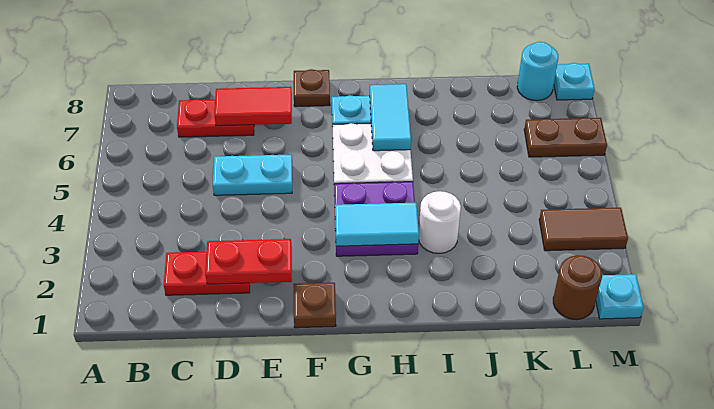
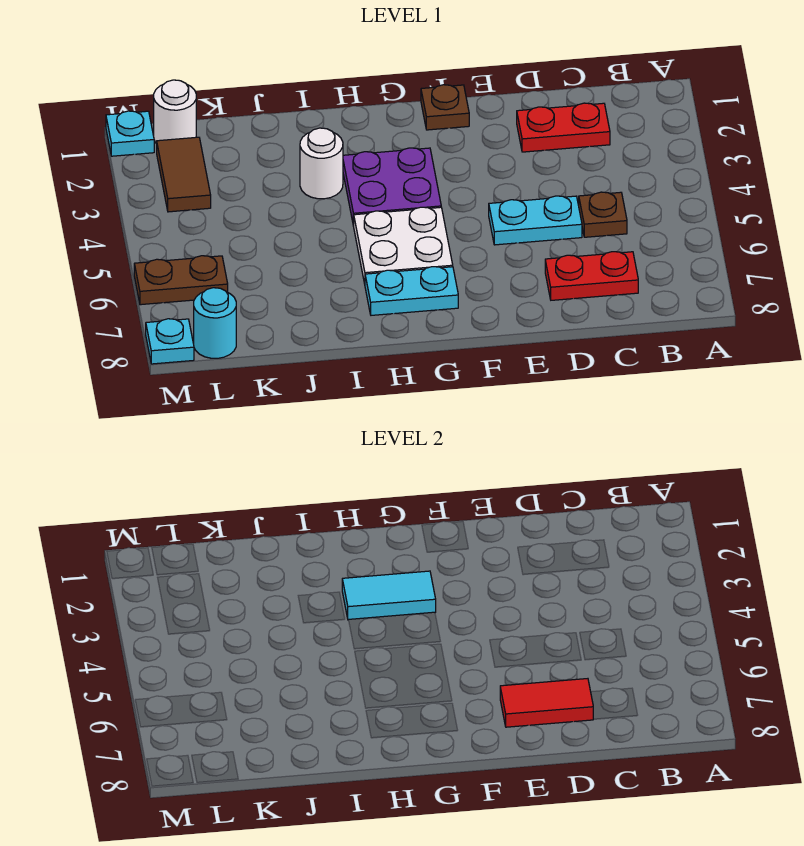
red plate D2:E2 level 2 -> none
brown plate F8 level 1 -> brown plate C5 level 1
cyan tile H6:H7 level 2 -> none
brown round brick L1 level 1 -> white round brick L1 level 1
brown tile L3:M3 level 1 -> brown tile L2:L3 level 1

